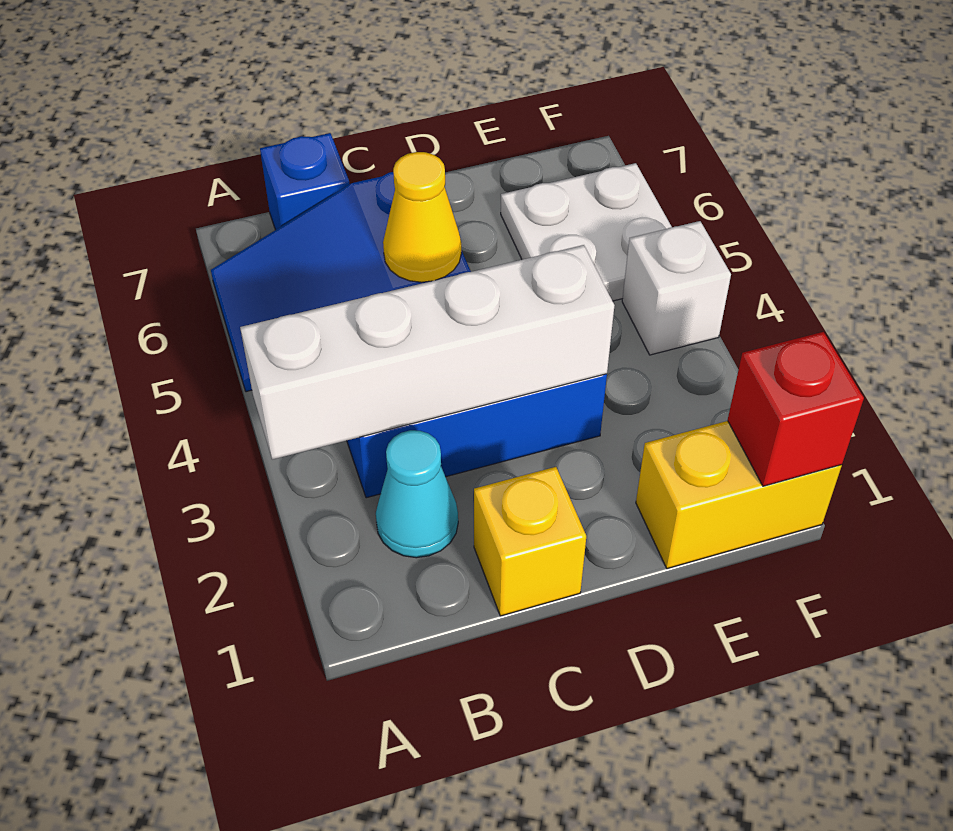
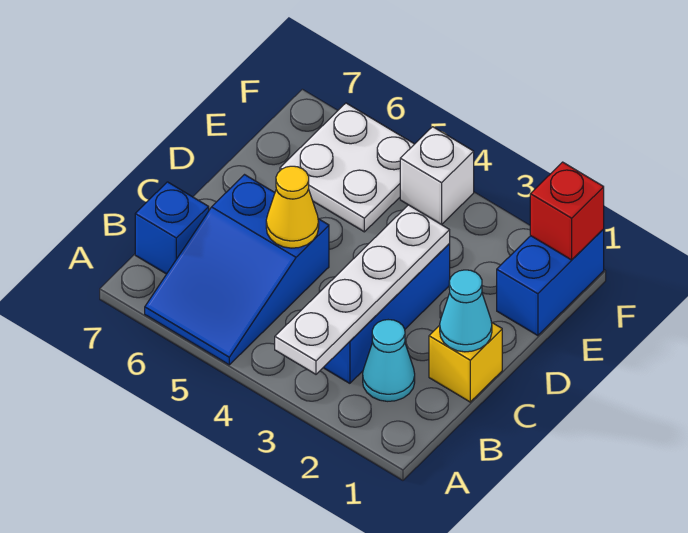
white brick A3:D3 level 2 -> white plate A3:D3 level 2
none -> cyan cone C1 level 2
yellow brick E1:F1 level 1 -> blue brick E1:F1 level 1

